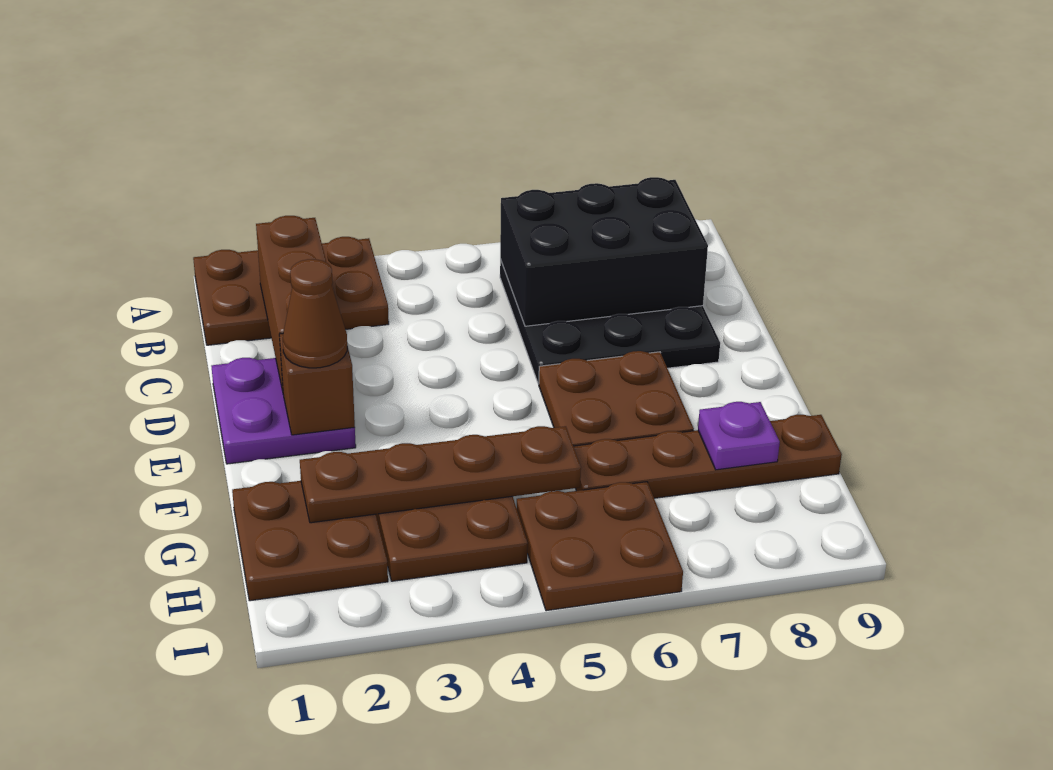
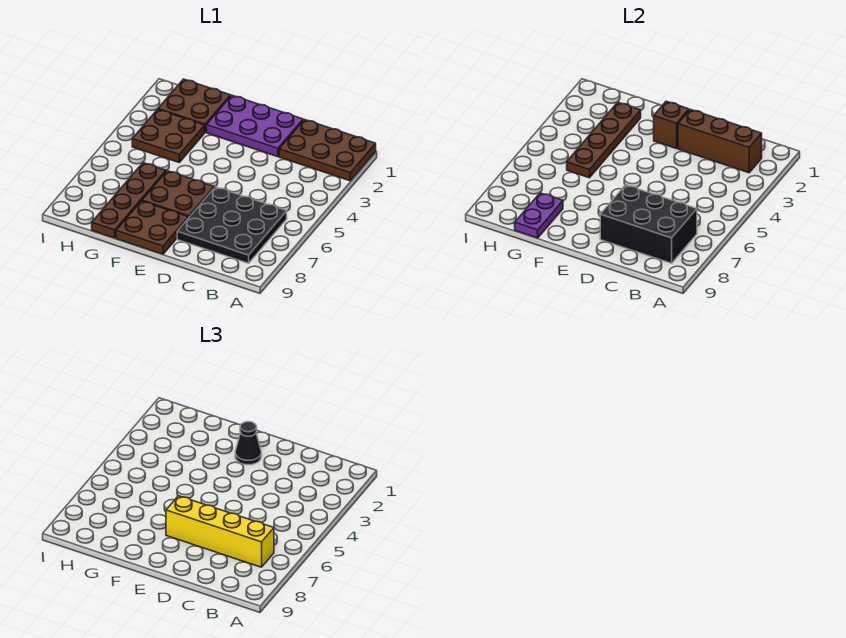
brown plate A1:B3 level 1 -> brown plate A1:C2 level 1
black brick B6:C8 level 2 -> black brick B7:D8 level 2
none -> yellow brick B7:E7 level 3
purple plate D1:E2 level 1 -> purple plate D1:F2 level 1
brown cone E2 level 3 -> black cone E2 level 3
purple plate G8 level 2 -> purple plate G8:G9 level 2
brown plate H5:I6 level 1 -> brown plate E8:F9 level 1

